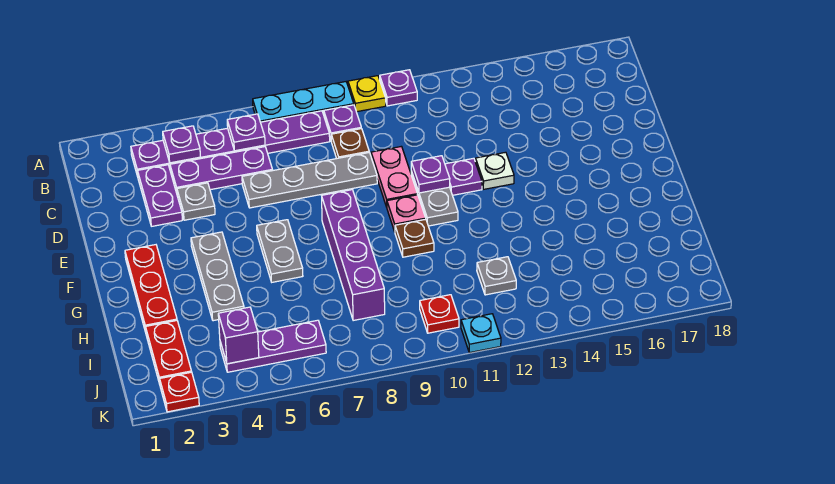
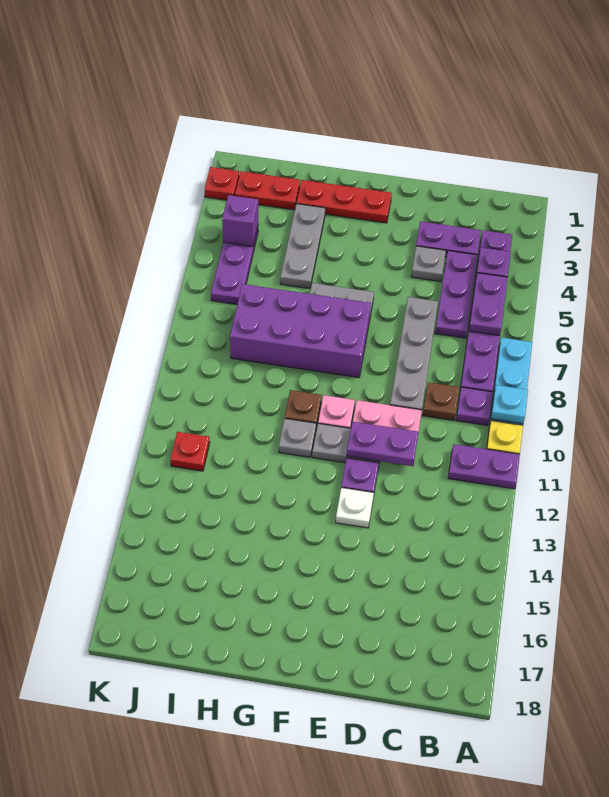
purple plate A11 level 1 -> purple plate A11:B11 level 1
purple plate B6 level 2 -> purple plate B5:B6 level 2
purple plate E11 level 2 -> purple plate D11:E11 level 2
grey plate F4:H4 level 1 -> grey plate H3:H5 level 1
purple brick F8:I8 level 1 -> purple brick F7:I8 level 1
grey plate I12 level 1 -> grey plate G11 level 1
red plate J10 level 1 -> red plate J12 level 1
cyan plate K11 level 1 -> cyan plate A9 level 2

